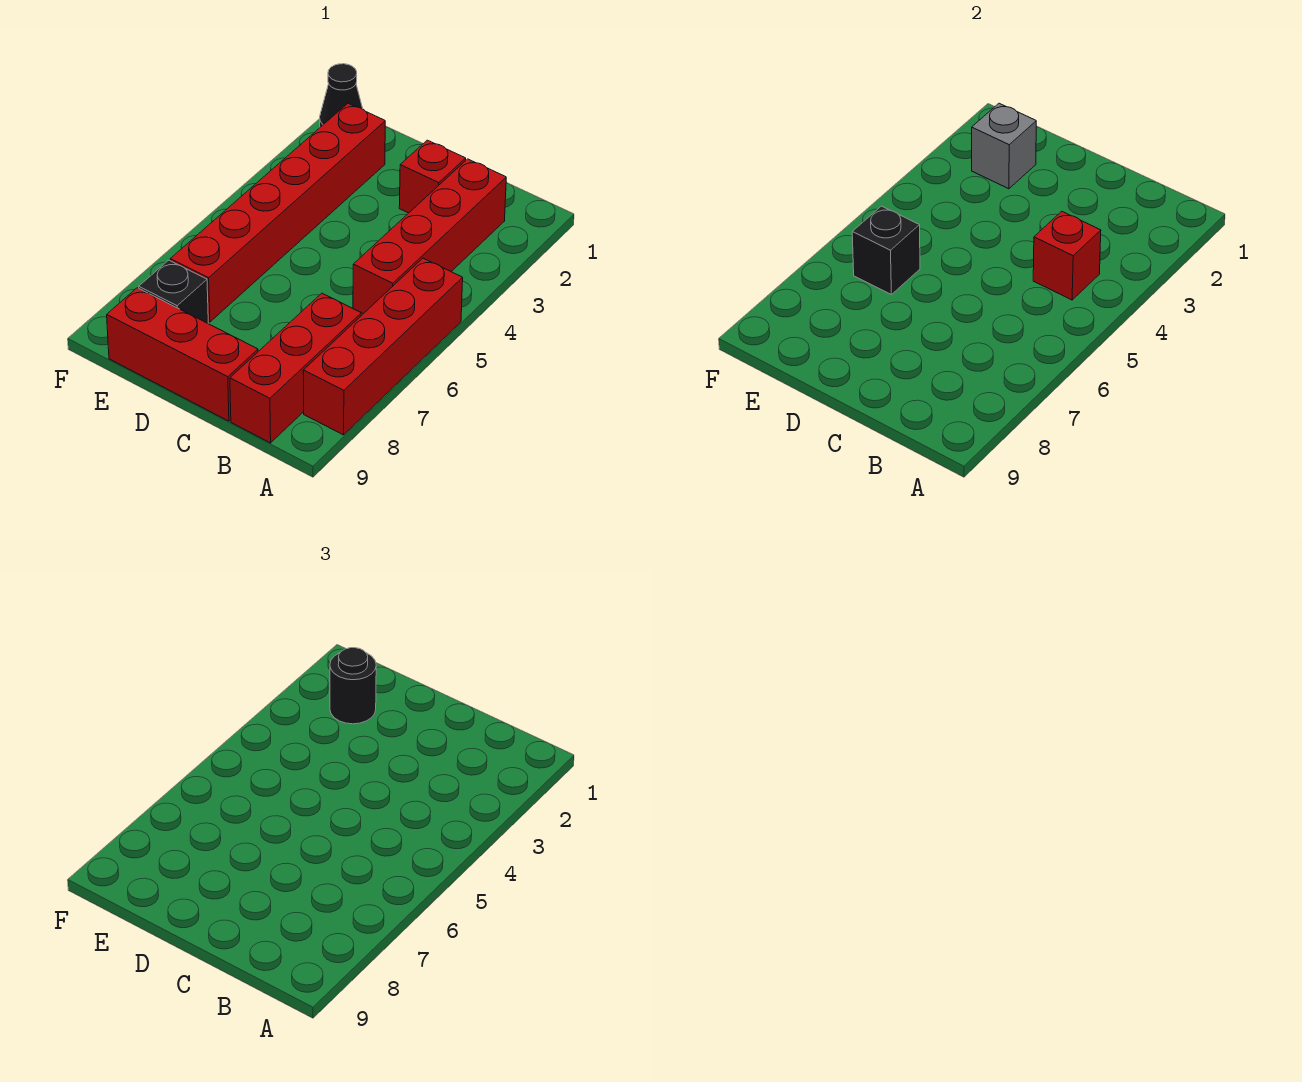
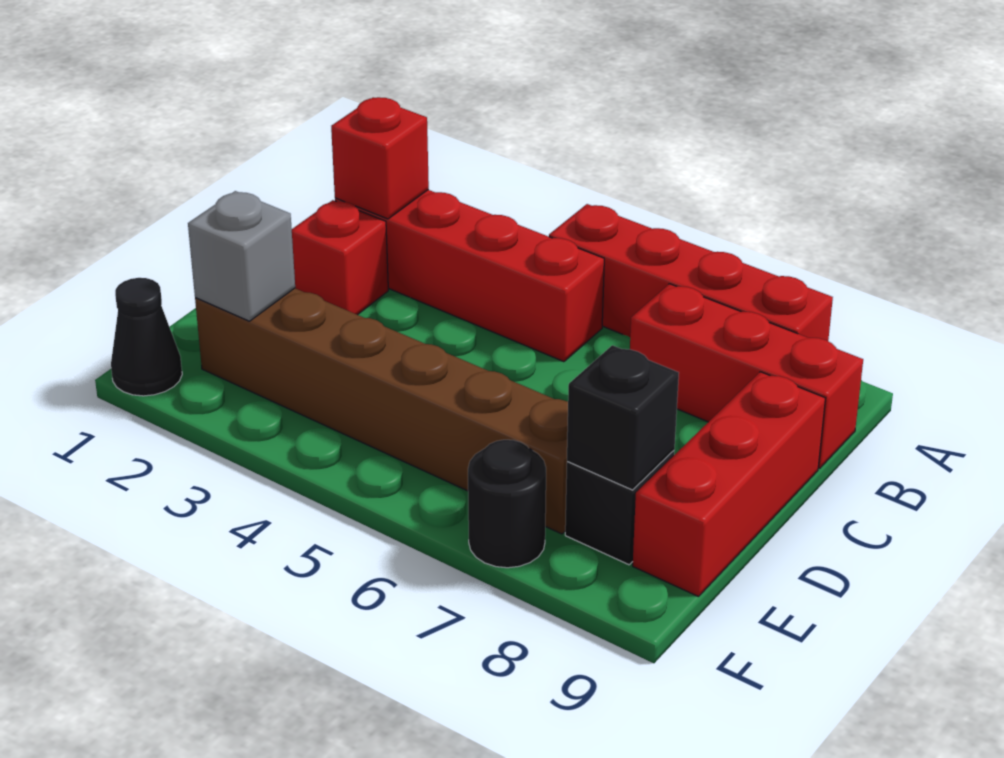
red brick B4 level 2 -> red brick B2 level 2
red brick E2:E7 level 1 -> brown brick E2:E7 level 1
black round brick E2 level 3 -> black round brick F7 level 1
black brick E6 level 2 -> black brick E8 level 2

